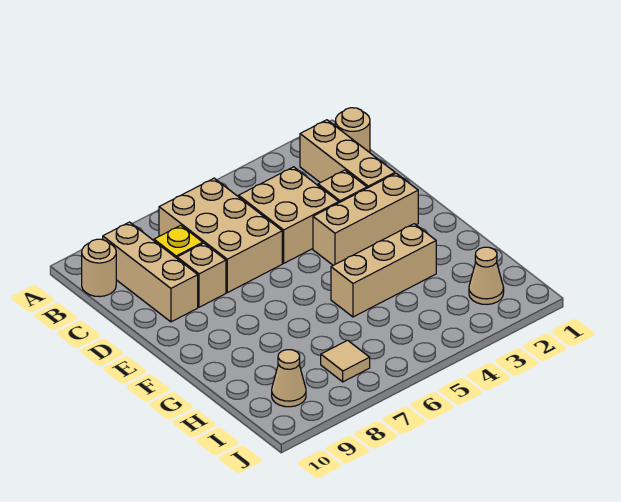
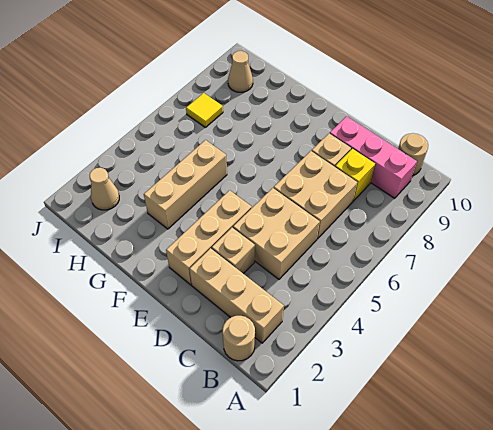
tan brick B6:D7 level 1 -> tan brick C6:D7 level 1
tan brick B9:D9 level 1 -> pink brick B9:D9 level 1
tan tile I7 level 1 -> yellow tile I7 level 1

